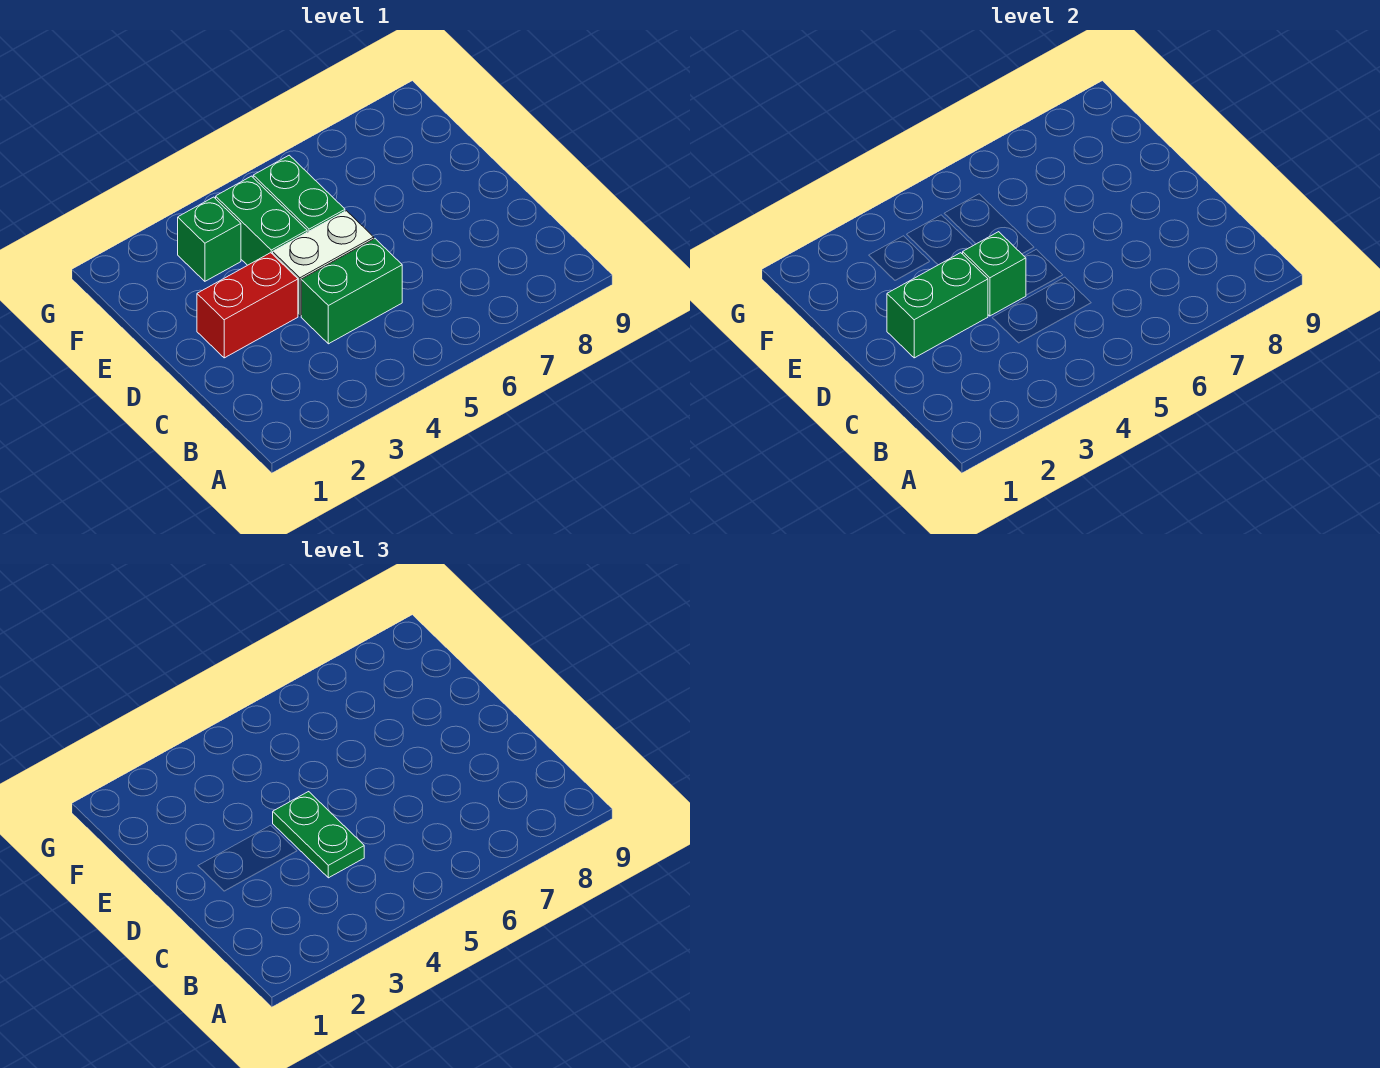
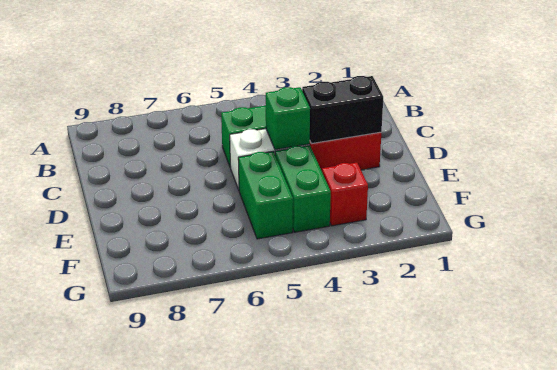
green plate C4:D4 level 3 -> none
green brick D2:D3 level 2 -> black brick D2:D3 level 2
green brick F3 level 1 -> red brick F3 level 1

